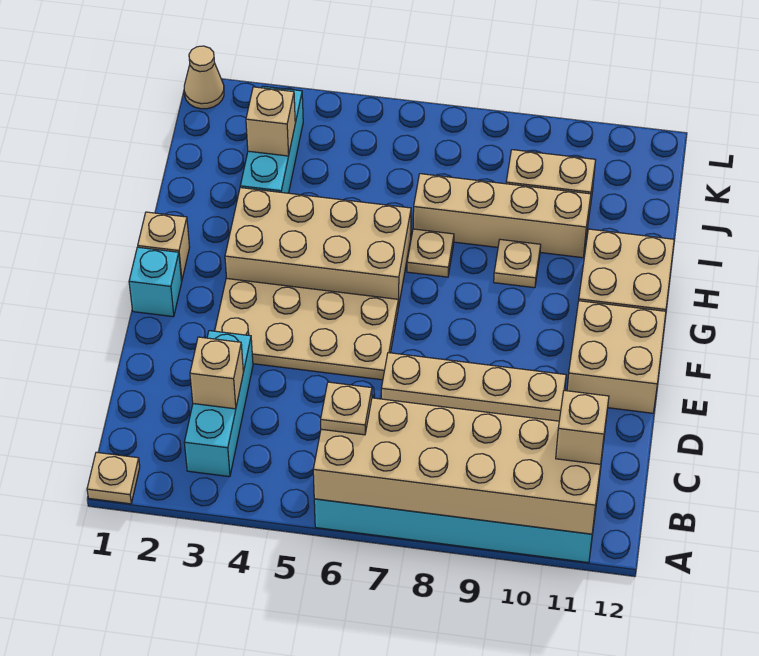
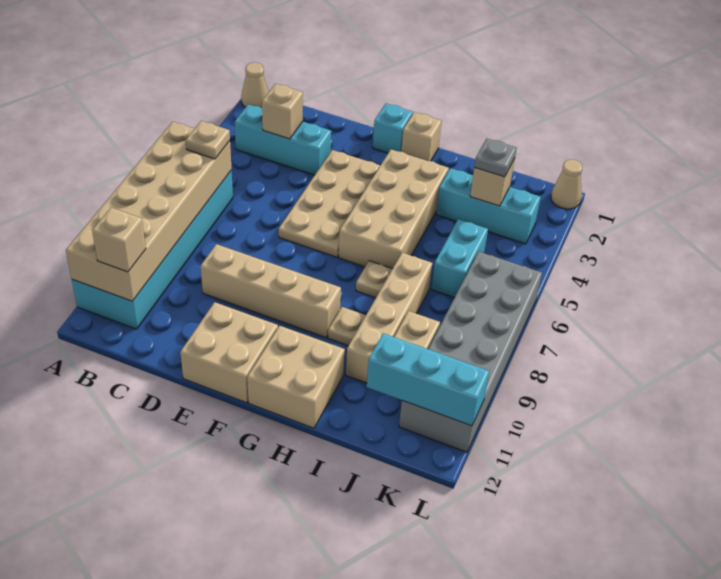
tan plate A1 level 1 -> tan cone A1 level 1
tan brick D7:D10 level 1 -> tan brick D9:G9 level 1
none -> grey plate J3 level 3
none -> cyan brick J5:J6 level 1
none -> cyan brick J11:L11 level 2
none -> grey brick K6:L11 level 1

